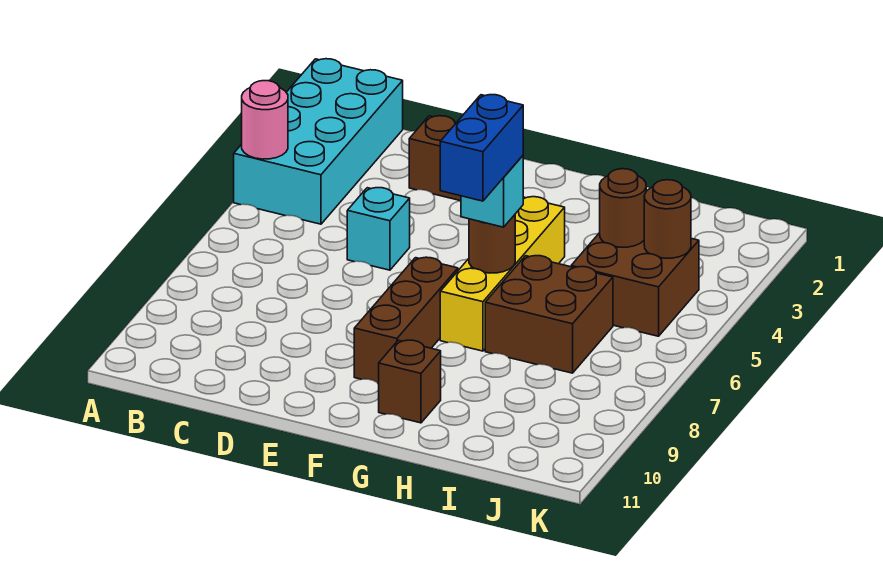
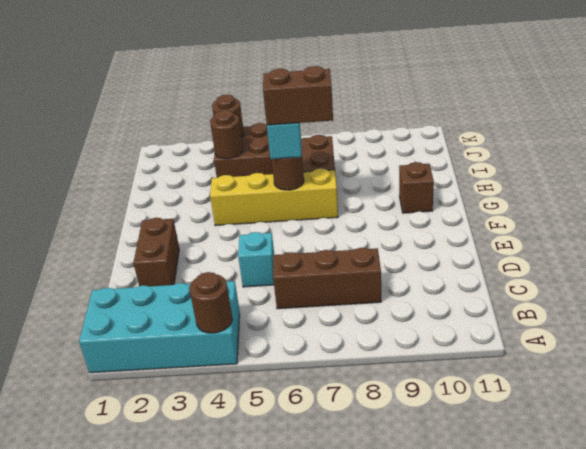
pink round brick A4 level 2 -> brown round brick A4 level 2
brown brick F7:F9 level 1 -> brown brick C6:C8 level 1
blue brick G6:G7 level 4 -> brown brick G6:G7 level 4

